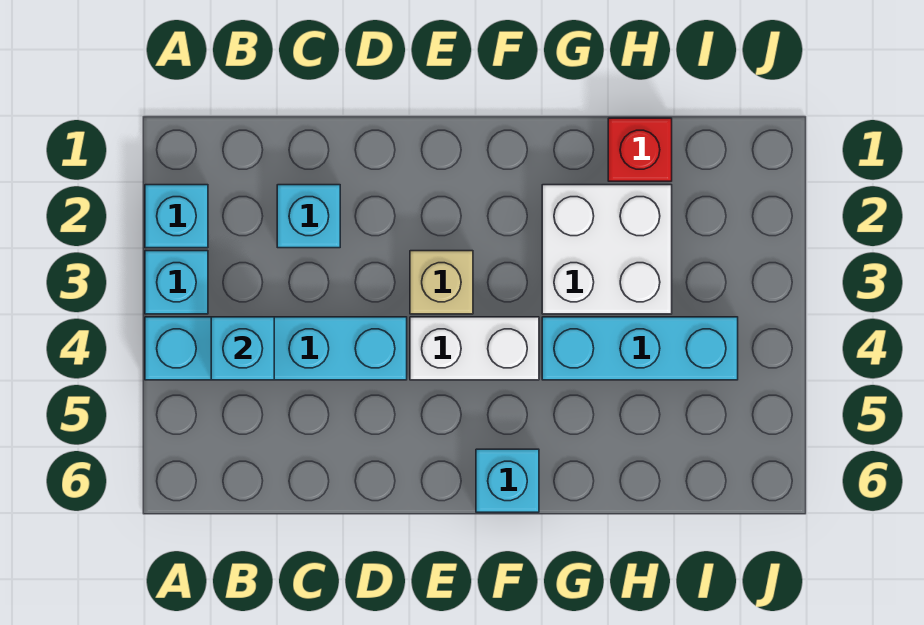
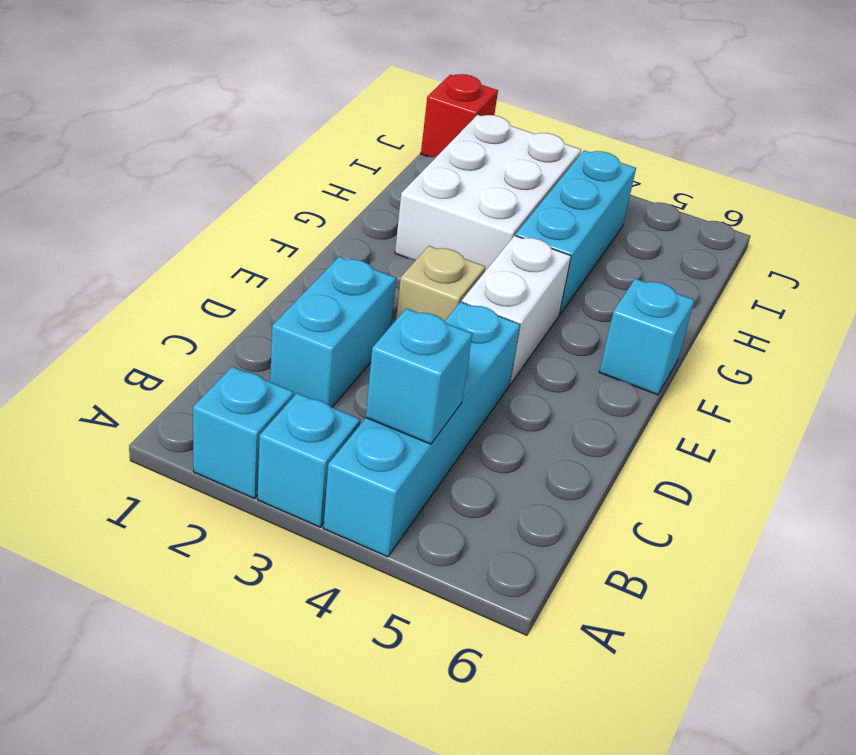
cyan brick C2 level 1 -> cyan brick C2:D2 level 1
white brick G2:H3 level 1 -> white brick G2:I3 level 1
red brick H1 level 1 -> red brick J1 level 1

